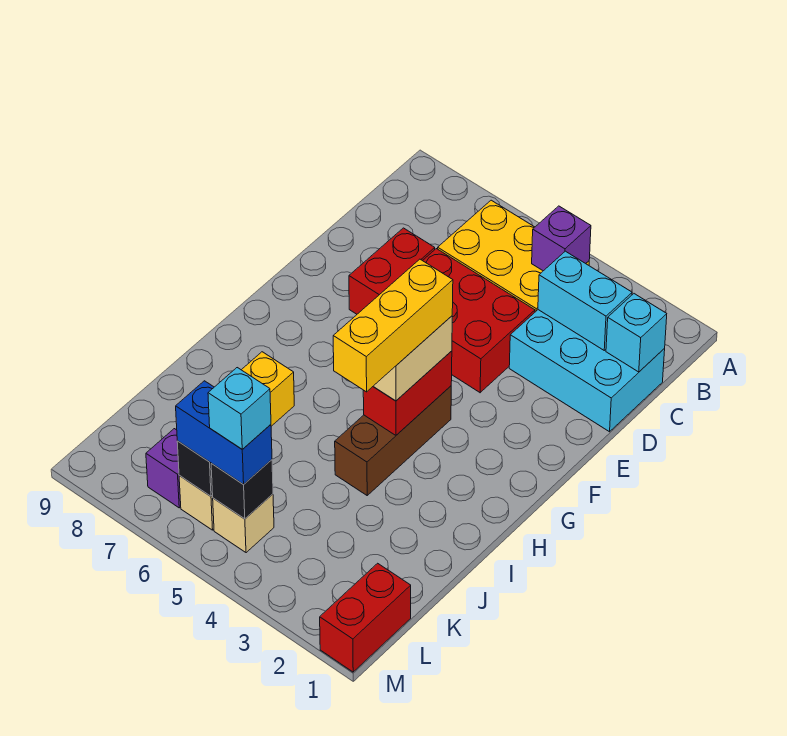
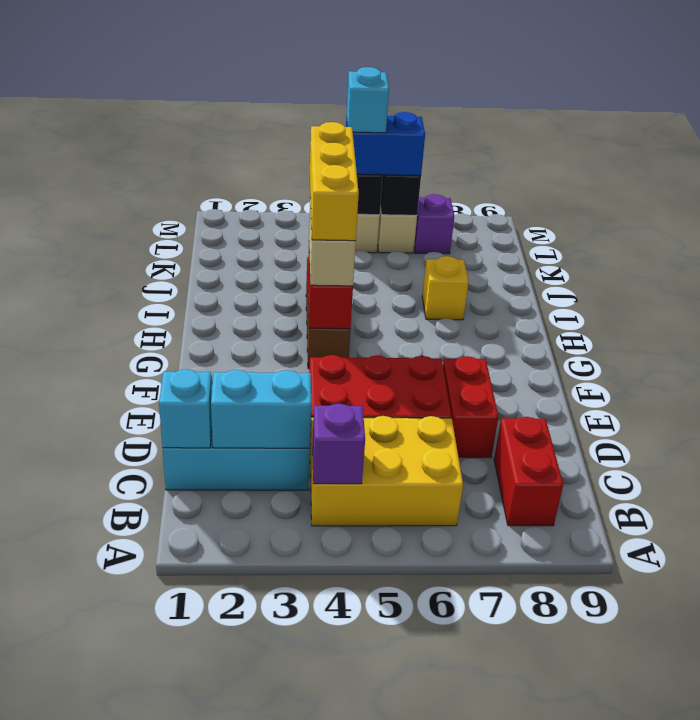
red brick L1:M1 level 1 -> red brick B8:C8 level 1

